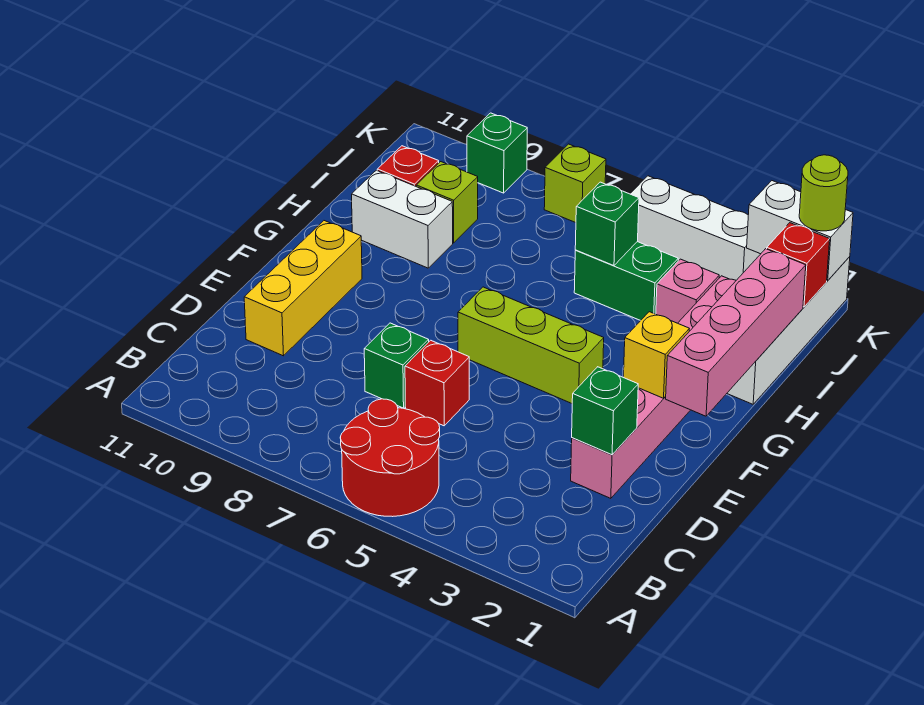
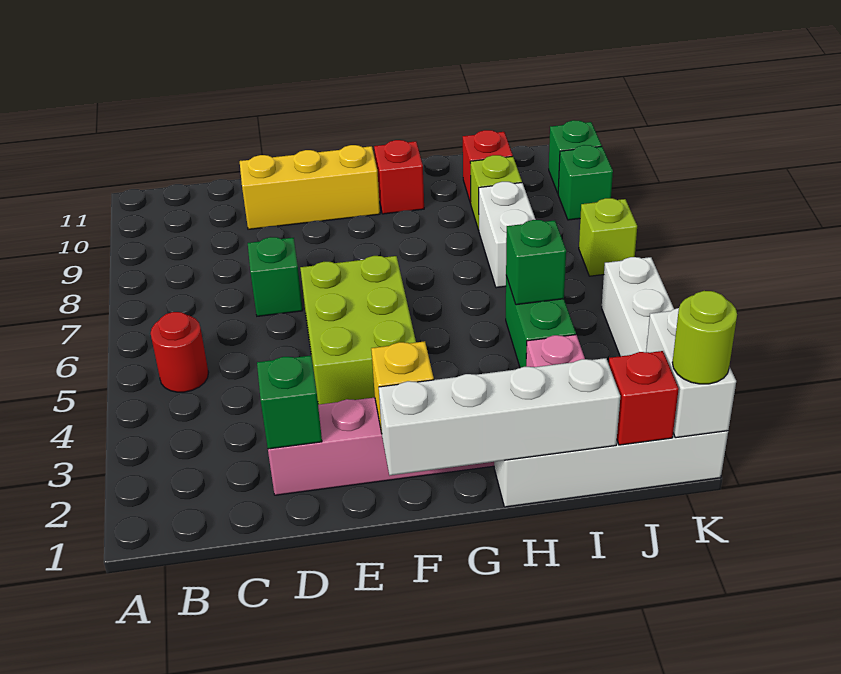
red round brick A5:B6 level 1 -> red round brick B5 level 1
red brick D6 level 1 -> red brick G10 level 1
pink brick F1:I1 level 2 -> white brick F1:I1 level 2
lime brick F4:F6 level 1 -> lime brick E4:F6 level 1
white brick H9:H10 level 1 -> white brick I7:I8 level 1
none -> green brick K10 level 1

